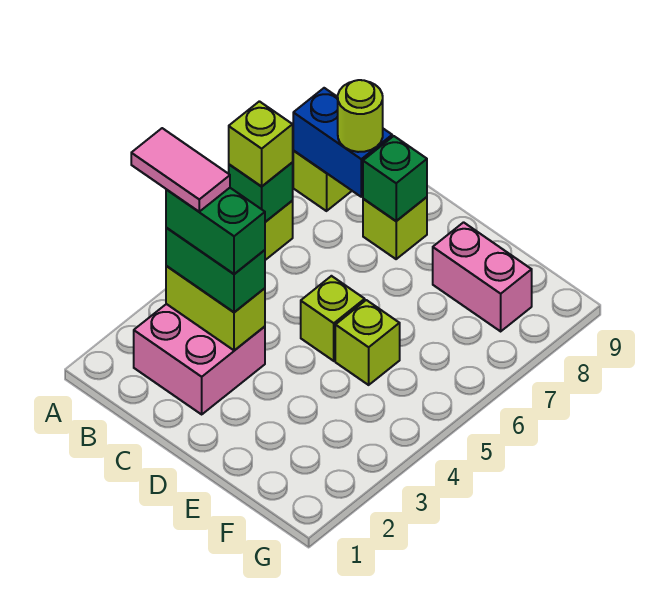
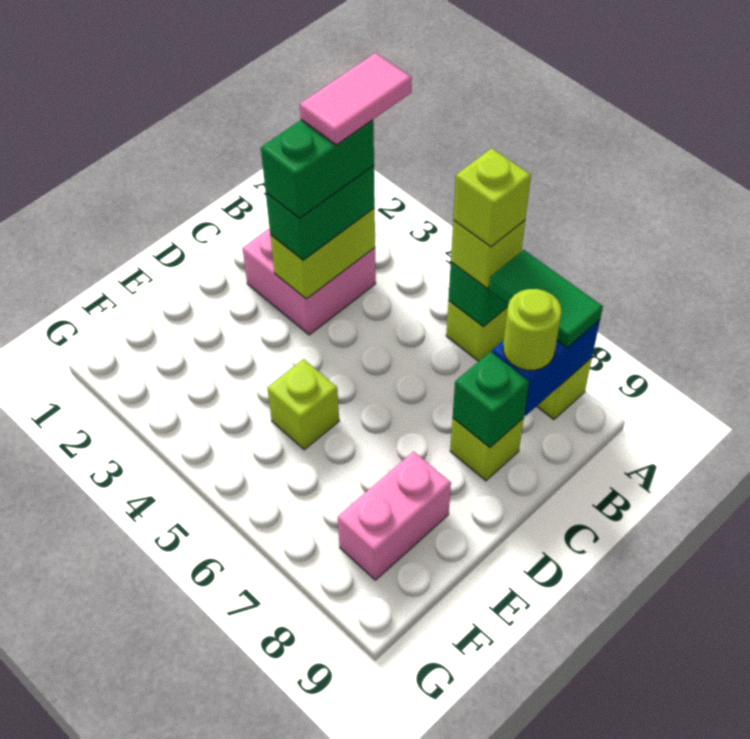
none -> green tile A7:A8 level 3
lime brick D5 level 1 -> lime brick A6 level 4

